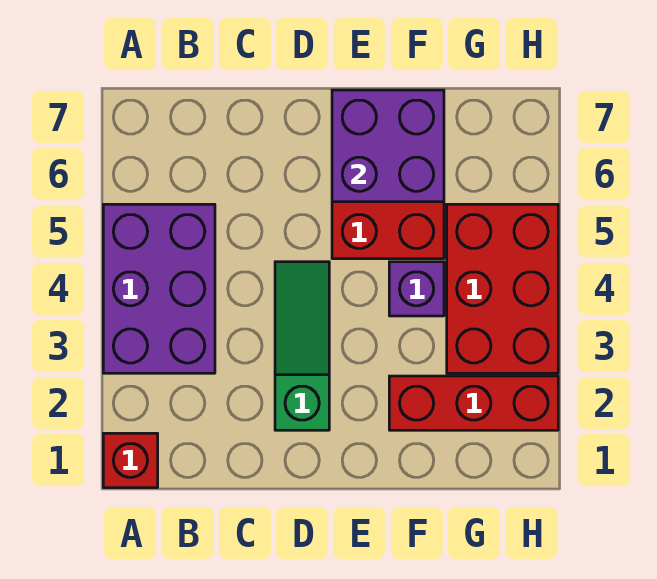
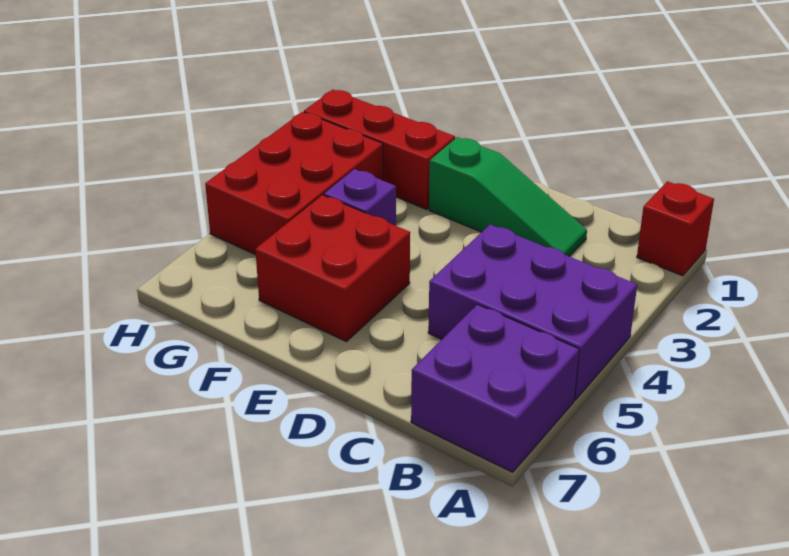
purple brick A3:B5 level 1 -> purple brick A4:C5 level 1
green slope D2:D4 level 1 top 2 -> green slope C2:E2 level 1 top E
purple brick E6:F7 level 2 -> purple brick A6:B7 level 1

